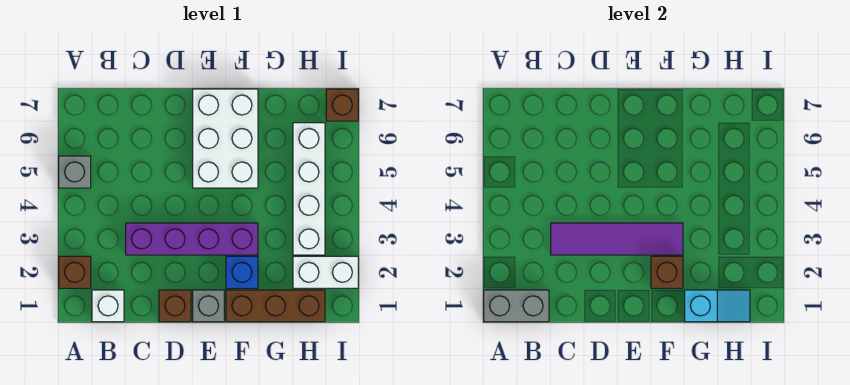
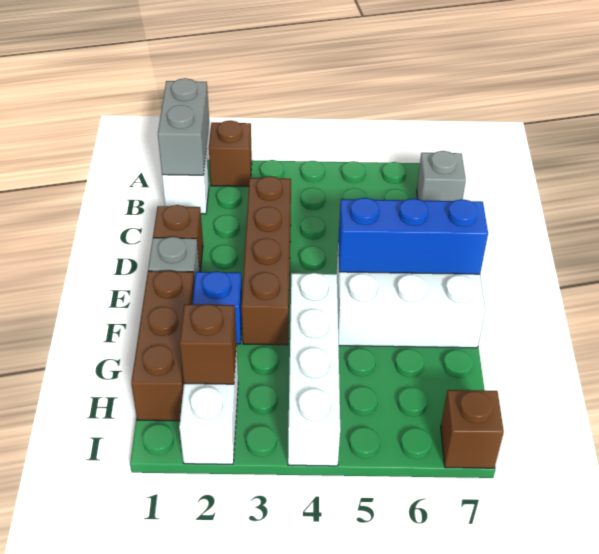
grey brick A5 level 1 -> grey brick B7 level 1
purple brick C3:F3 level 1 -> brown brick C3:F3 level 1
purple tile C3:F3 level 2 -> none
none -> blue brick E5:E7 level 2
brown brick F2 level 2 -> brown brick H2 level 2
cyan slope G1:H1 level 2 top G -> none
white brick H3:H6 level 1 -> white brick F4:I4 level 1

